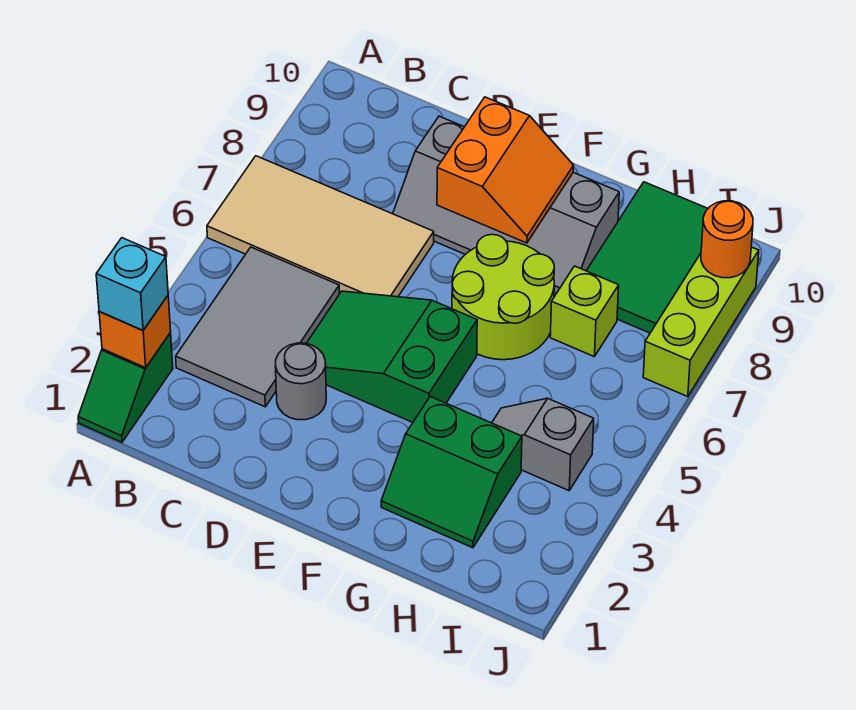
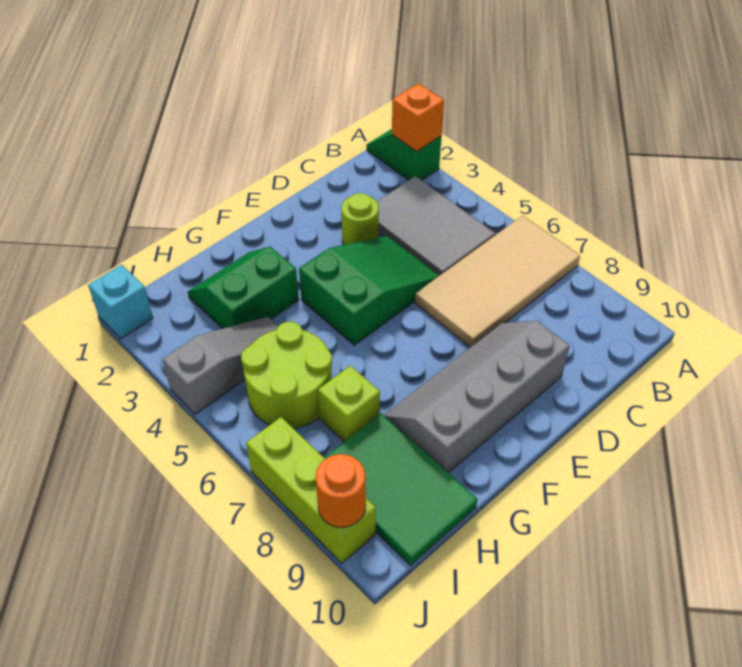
cyan brick A2 level 3 -> cyan brick J1 level 1
grey round brick D3 level 1 -> lime round brick D3 level 1
orange slope E8:F9 level 2 top E -> none
lime round brick F6:G7 level 1 -> lime round brick H5:I6 level 1
grey slope H4:I4 level 1 top I -> grey slope H4:J4 level 1 top J

